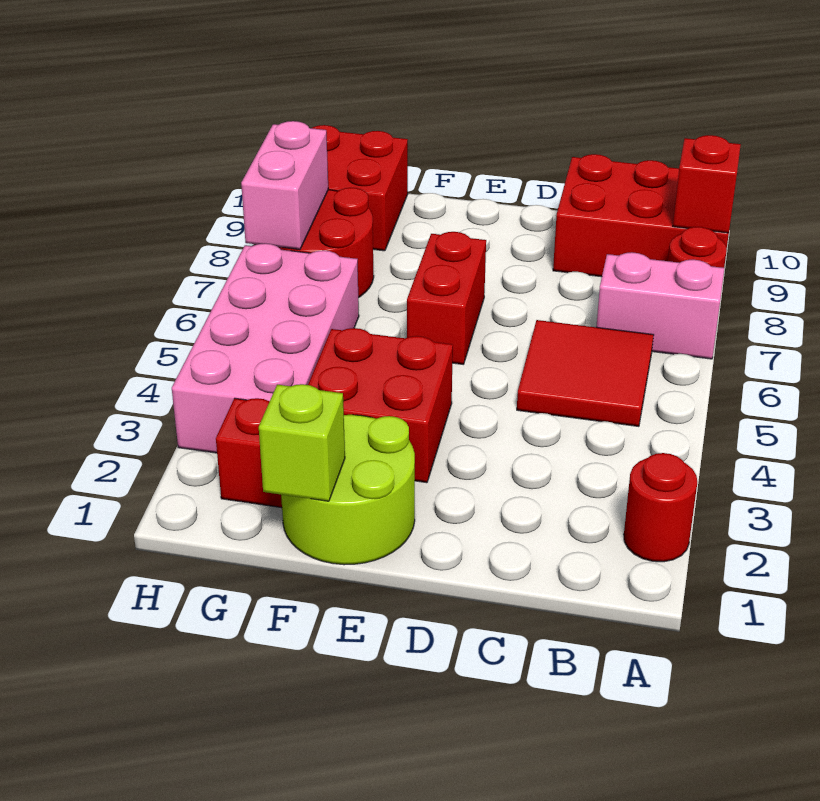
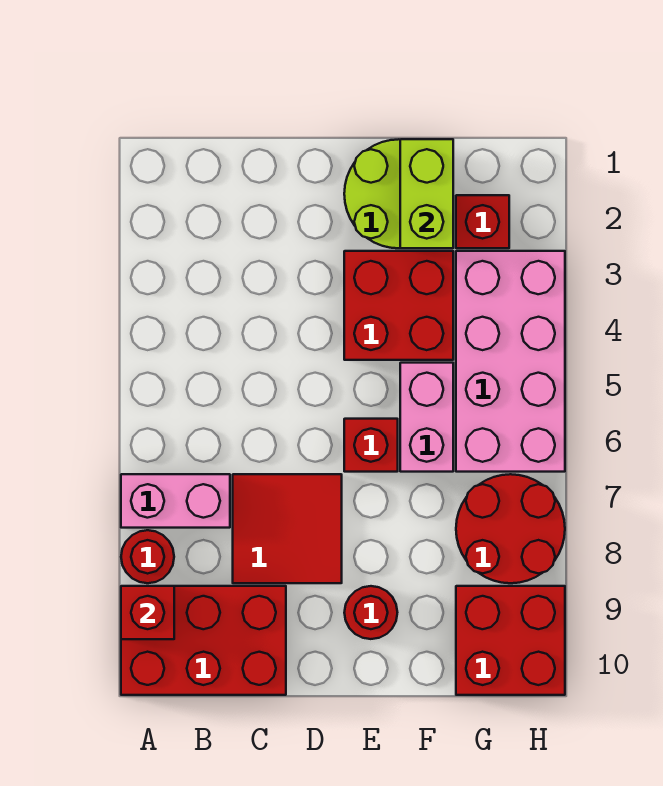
red round brick A2 level 1 -> red round brick E9 level 1
red tile B5:C6 level 1 -> red tile C7:D8 level 1
red brick E6:E7 level 1 -> red brick E6 level 1
lime brick F1 level 2 -> lime brick F1:F2 level 2
pink brick H7:H8 level 2 -> pink brick F5:F6 level 1

